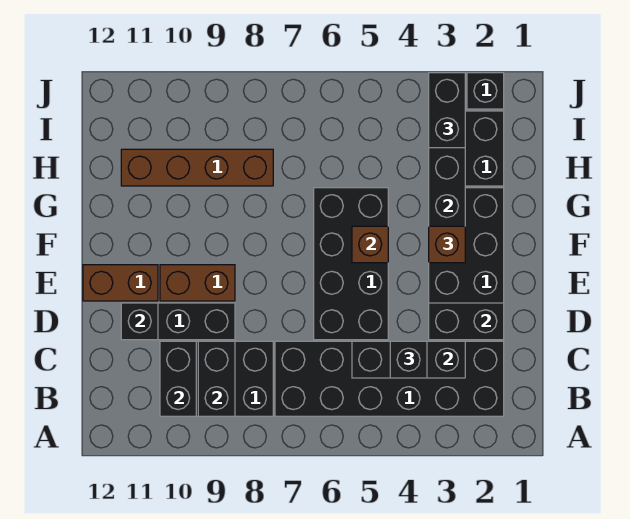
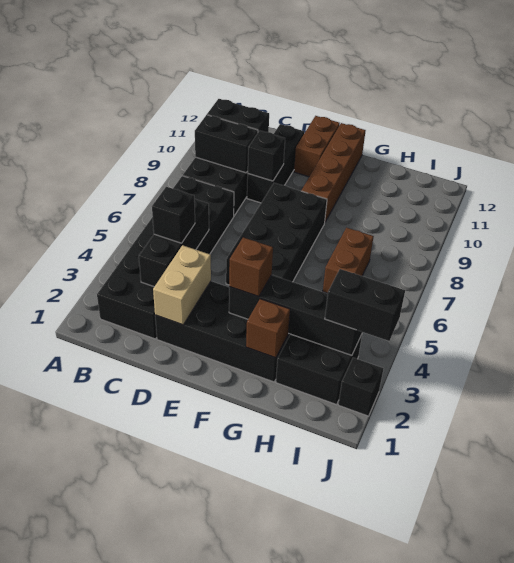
black brick D2:D3 level 2 -> tan brick D2:D3 level 2
black brick D5:G6 level 1 -> black brick E5:F8 level 1
black brick D11 level 2 -> black brick D9 level 2
brown brick E9:E10 level 1 -> brown brick H6:H7 level 1
brown brick F5 level 2 -> brown brick G2 level 2
brown brick H8:H11 level 1 -> brown brick F9:F12 level 1

